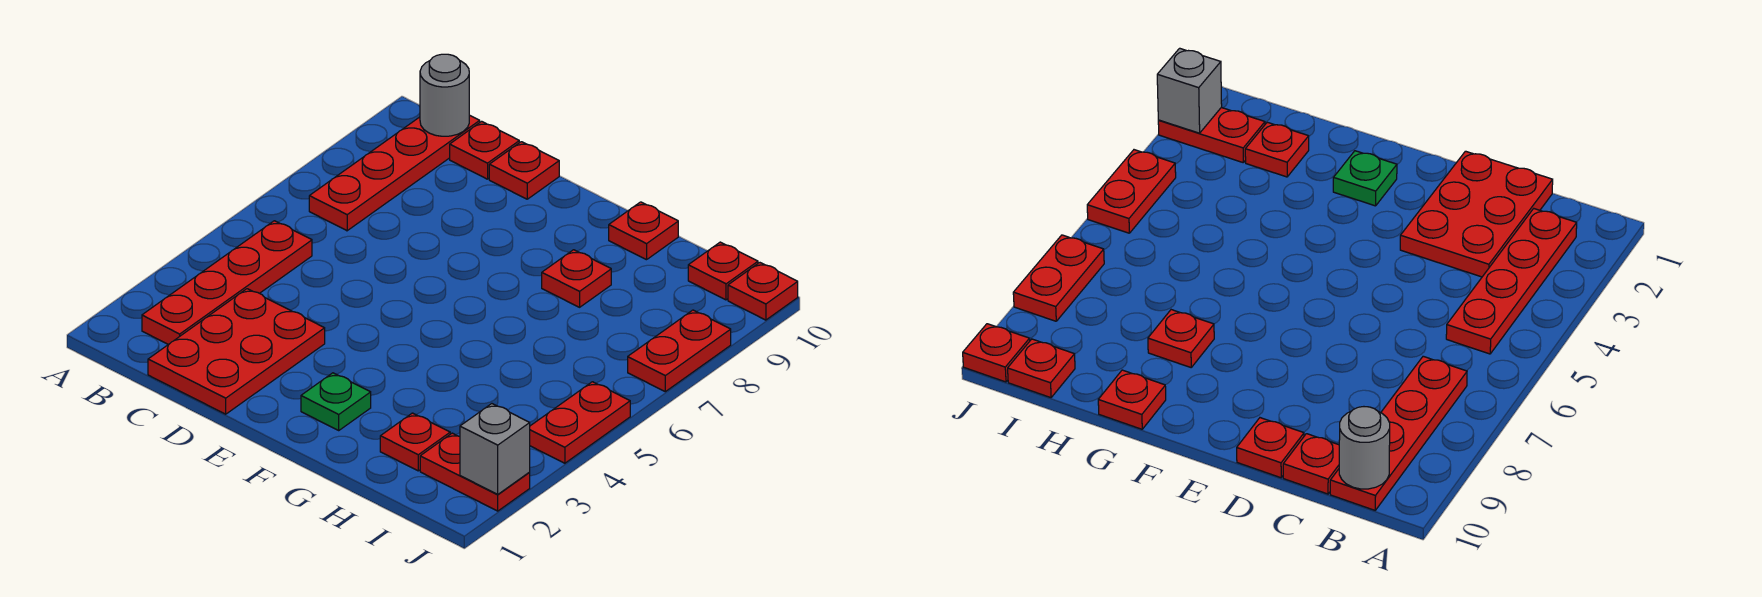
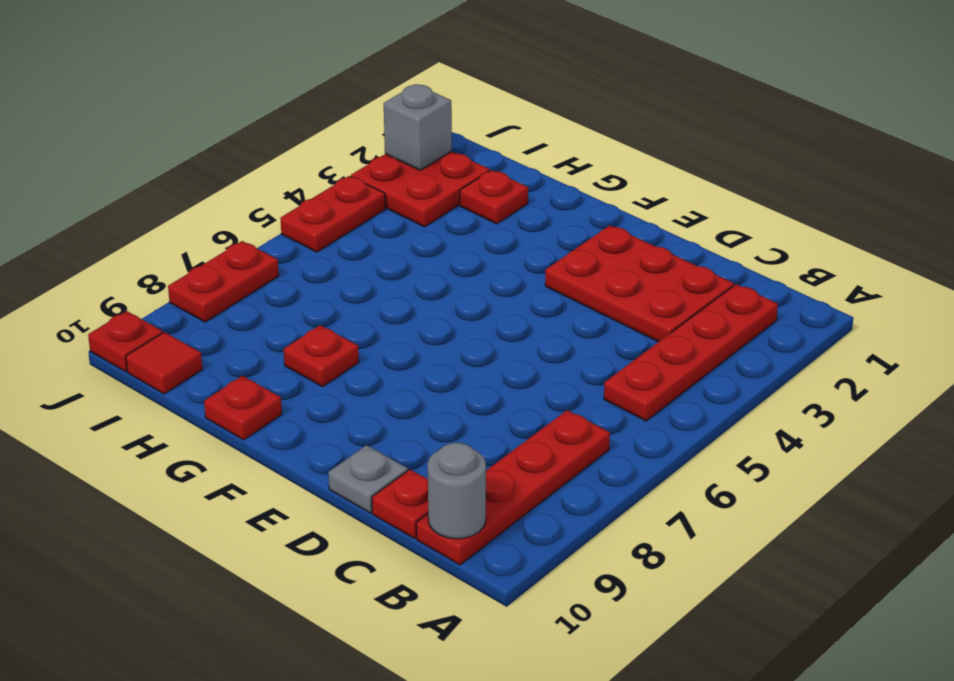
red plate C1:D3 level 1 -> red plate C2:E3 level 1
red plate D10 level 1 -> grey plate D10 level 1
green plate F2 level 1 -> none
red plate I2:J2 level 1 -> red plate I2:J3 level 1
red plate I10 level 1 -> red tile I10 level 1

